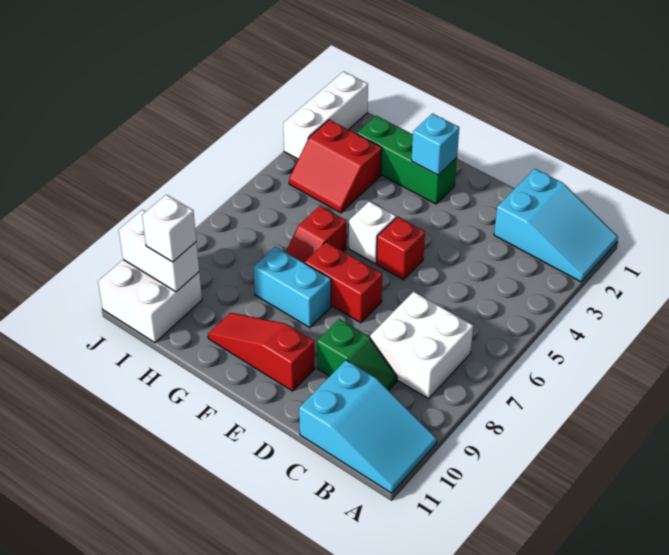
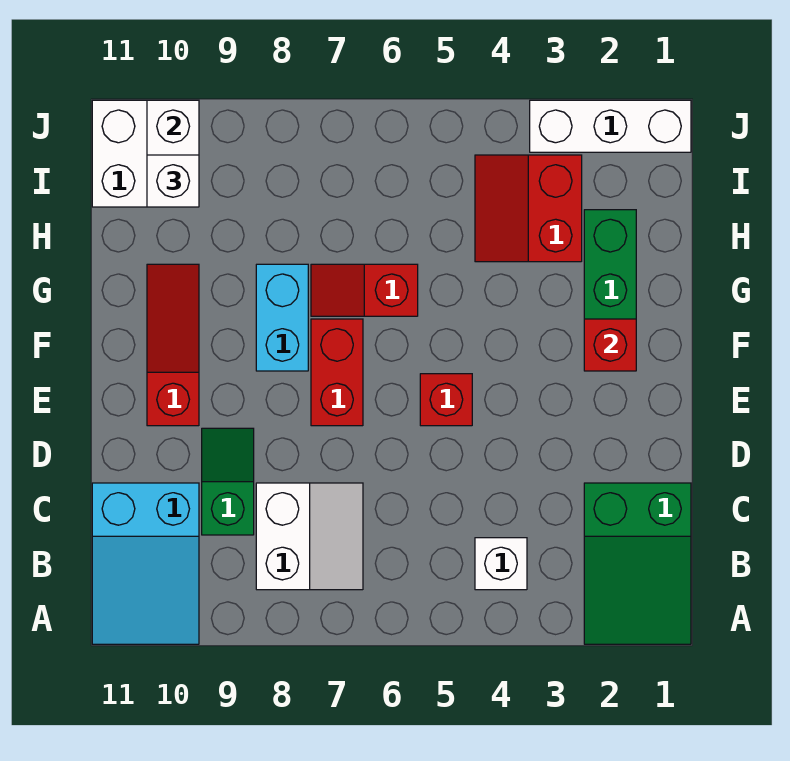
cyan slope A1:C2 level 1 top C -> green slope A1:C2 level 1 top C
white brick B7:C8 level 1 -> white slope B7:C8 level 1 top 8
green slope C9:D9 level 1 top D -> green slope C9:D9 level 1 top C
cyan brick F2 level 2 -> red brick F2 level 2
white brick F5 level 1 -> white brick B4 level 1

